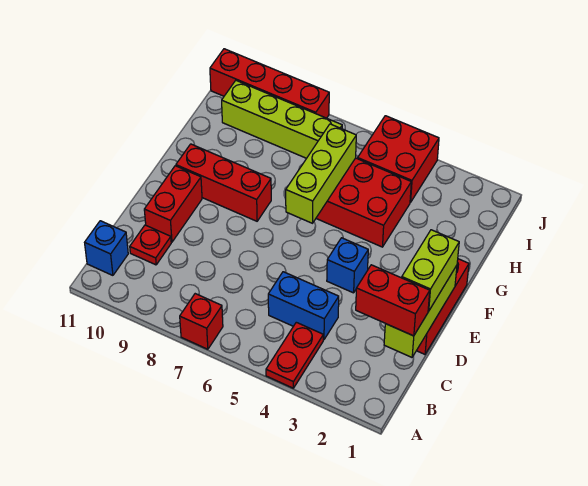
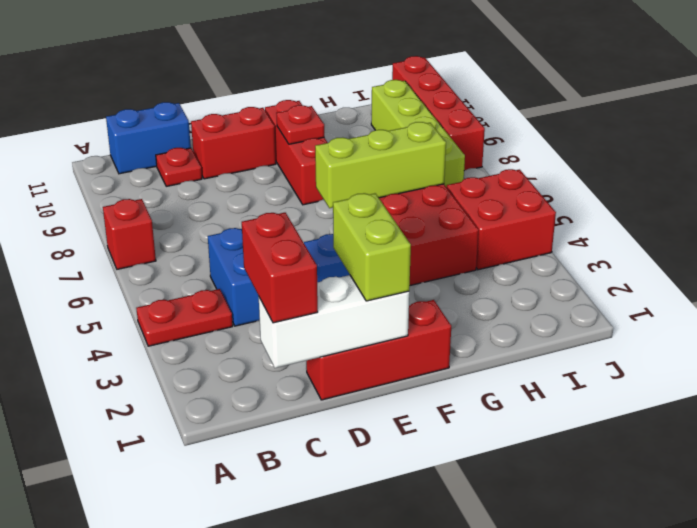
blue brick B11 level 1 -> blue brick B11:C11 level 1
lime brick C1:E1 level 2 -> white brick C1:E1 level 2
lime brick D1:E1 level 3 -> lime brick E1:E2 level 3
none -> red plate F9 level 2

